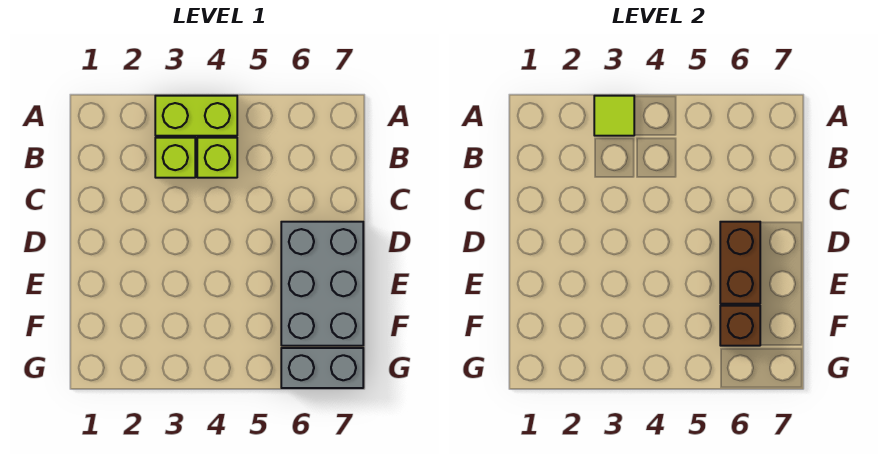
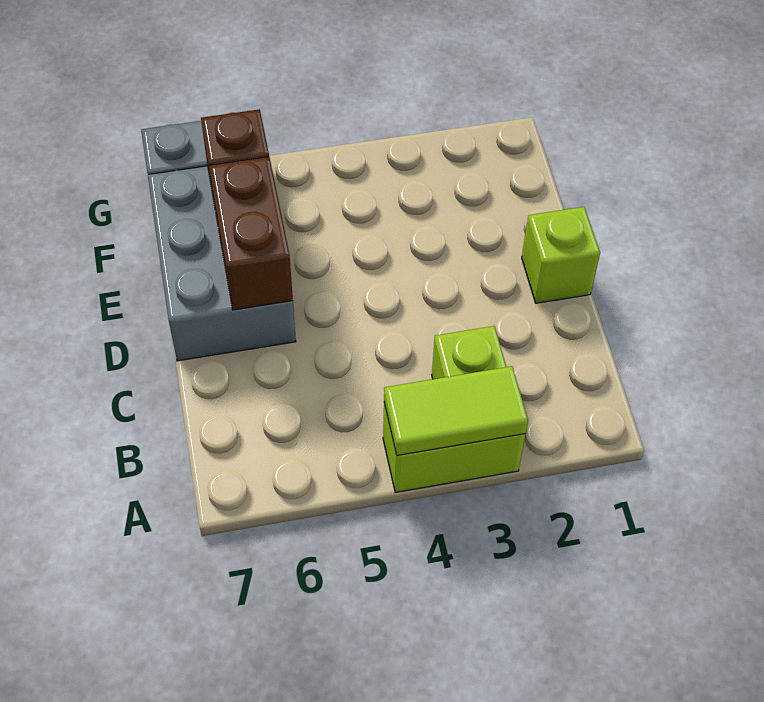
lime tile A3 level 2 -> lime tile A3:A4 level 2
lime brick B4 level 1 -> lime brick D1 level 1

